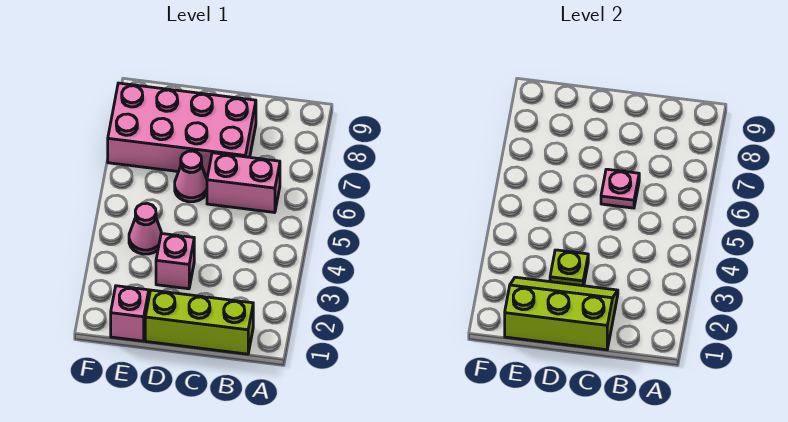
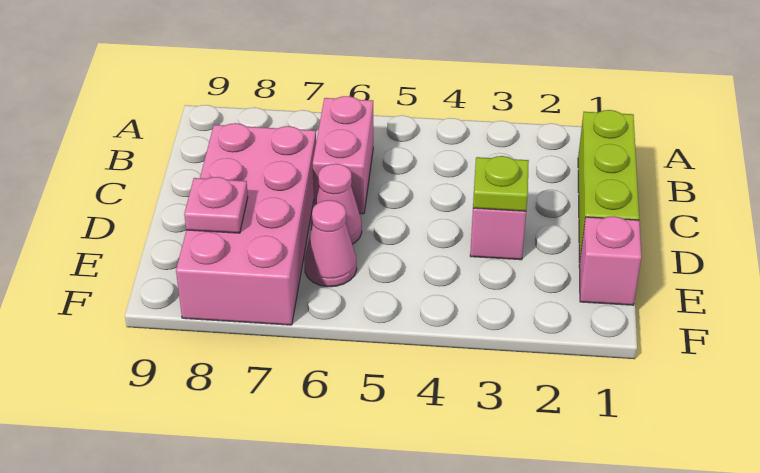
lime slope C1:E2 level 2 top 1 -> none
pink plate C6 level 2 -> pink plate E8 level 2
pink cone E4 level 1 -> pink cone E6 level 1

